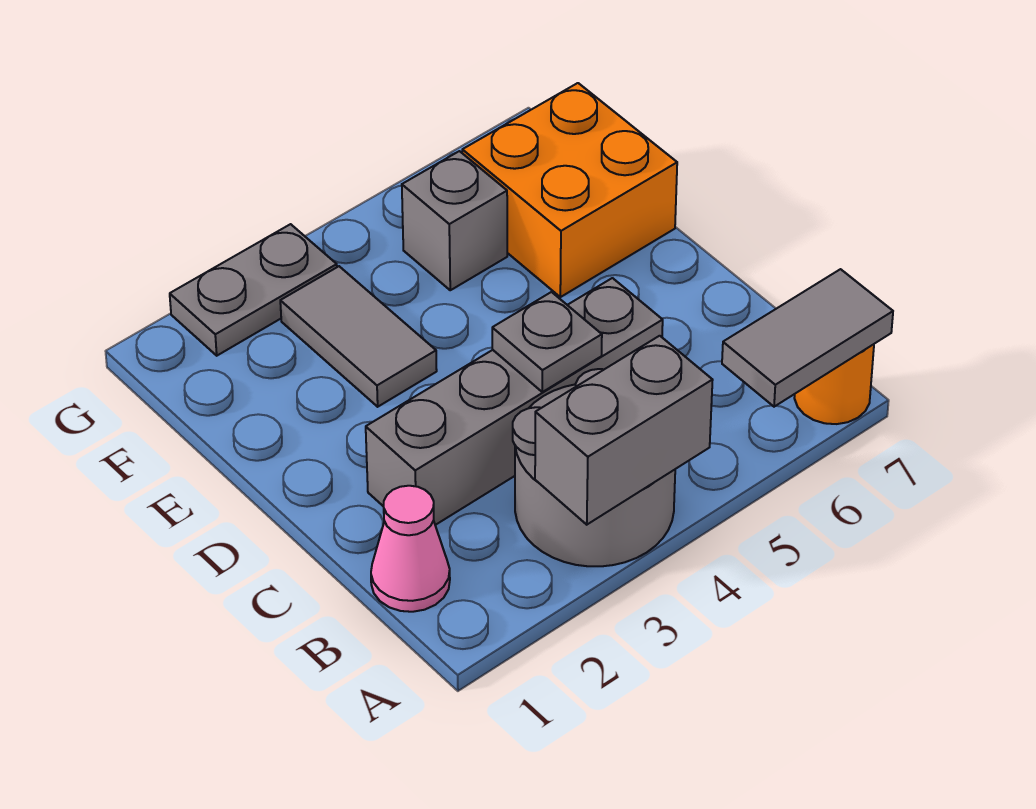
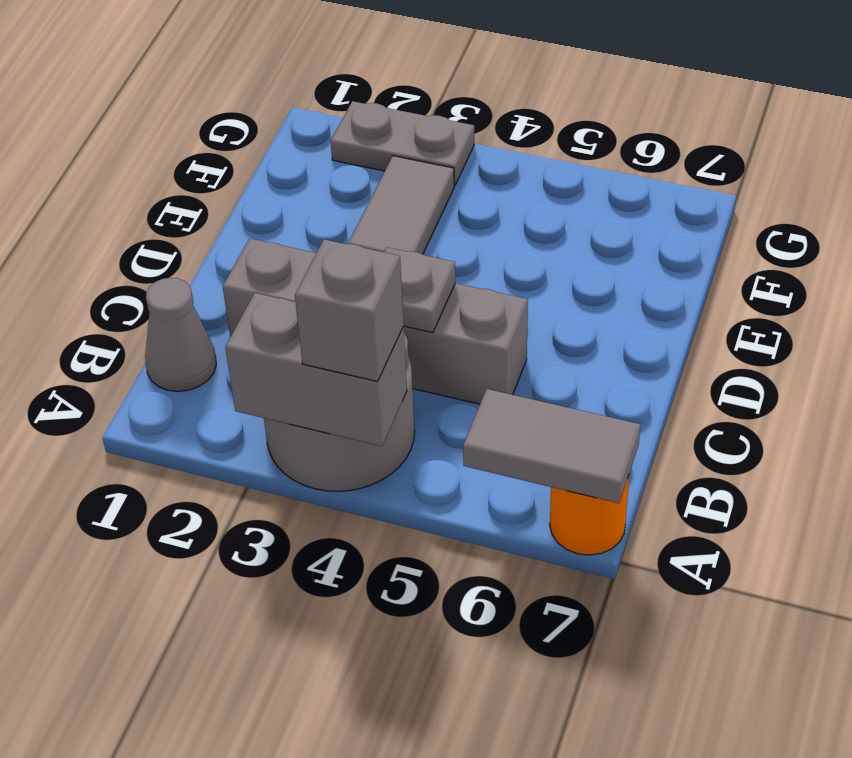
pink cone B1 level 1 -> grey cone B1 level 1
orange brick E6:F7 level 1 -> none
grey brick F5 level 1 -> grey brick A4 level 3

